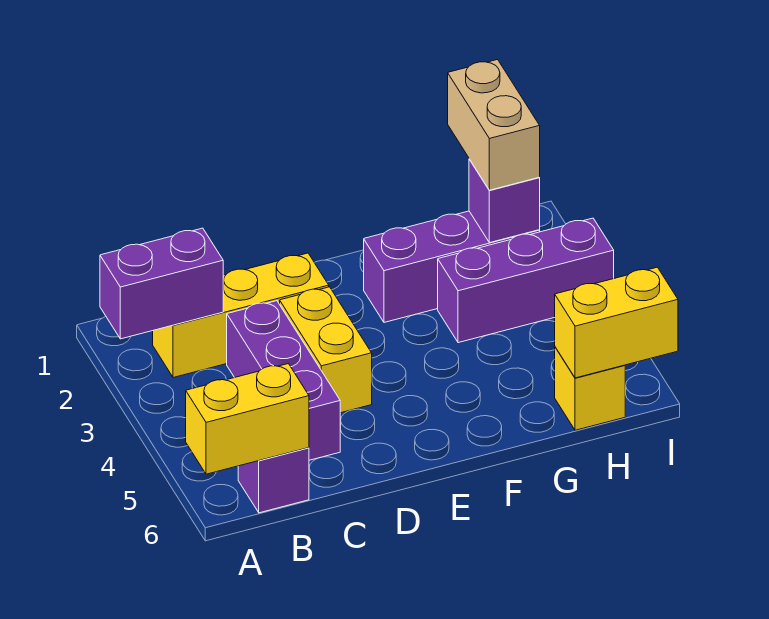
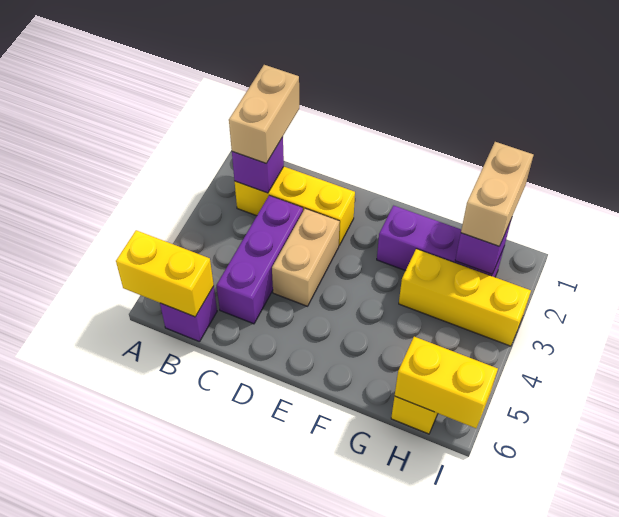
purple brick A2:B2 level 2 -> purple brick B2 level 2
none -> tan brick B1:B2 level 3
yellow brick D3:D4 level 1 -> tan brick D3:D4 level 1
purple brick G3:I3 level 1 -> yellow brick G3:I3 level 1

